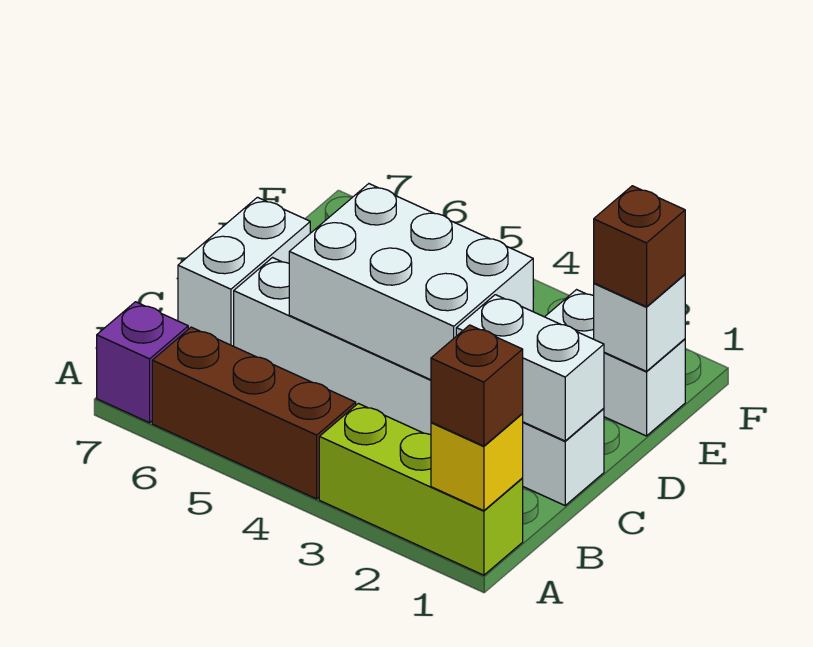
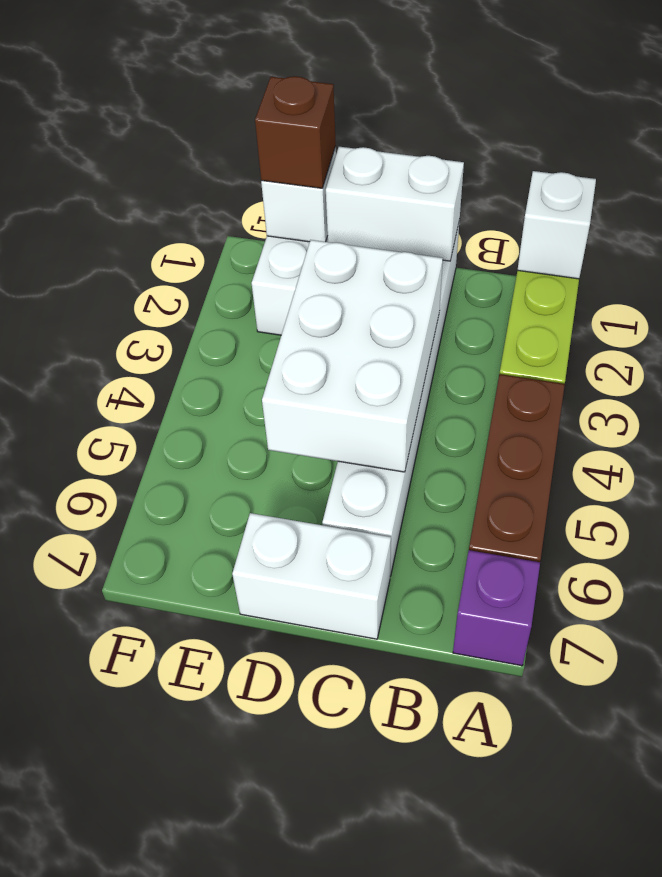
yellow brick A1 level 2 -> white brick A1 level 2
brown brick A1 level 3 -> none
white brick C1:C2 level 2 -> white brick C1:D1 level 2

